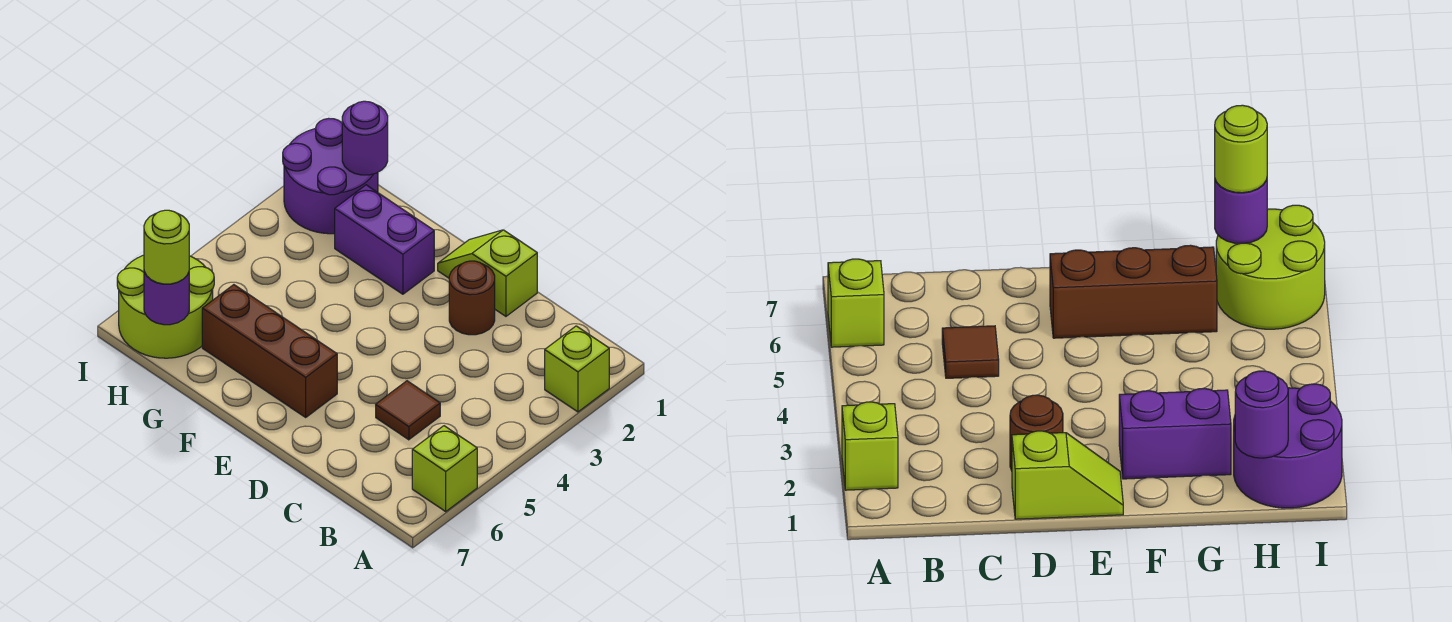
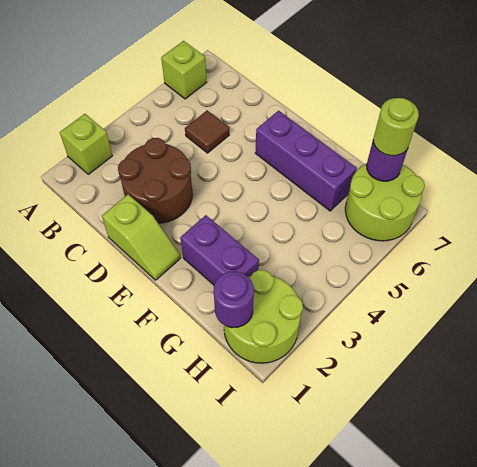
brown round brick D2 level 1 -> brown round brick C2:D3 level 1
brown brick E6:G6 level 1 -> purple brick E6:G6 level 1
purple round brick H1:I2 level 1 -> lime round brick H1:I2 level 1

